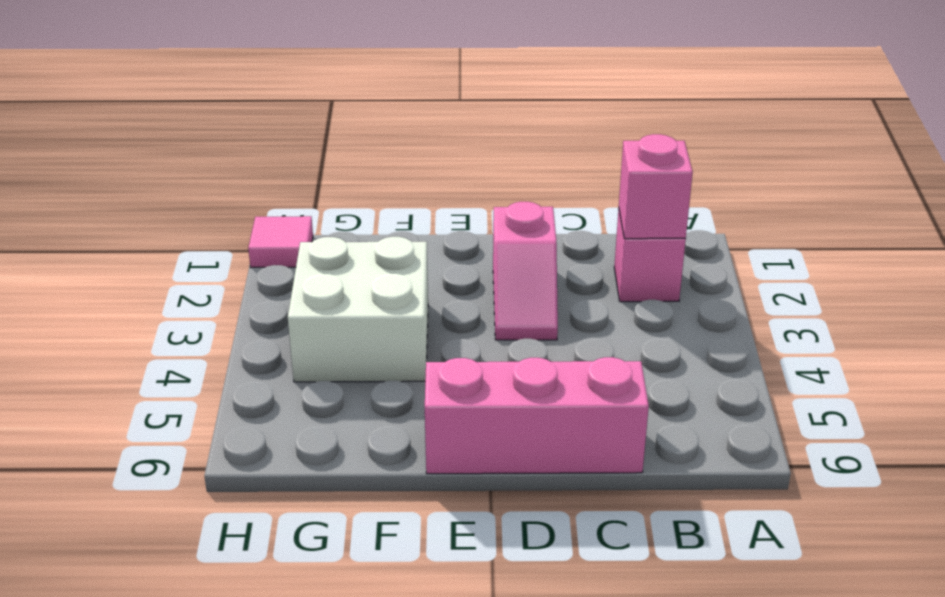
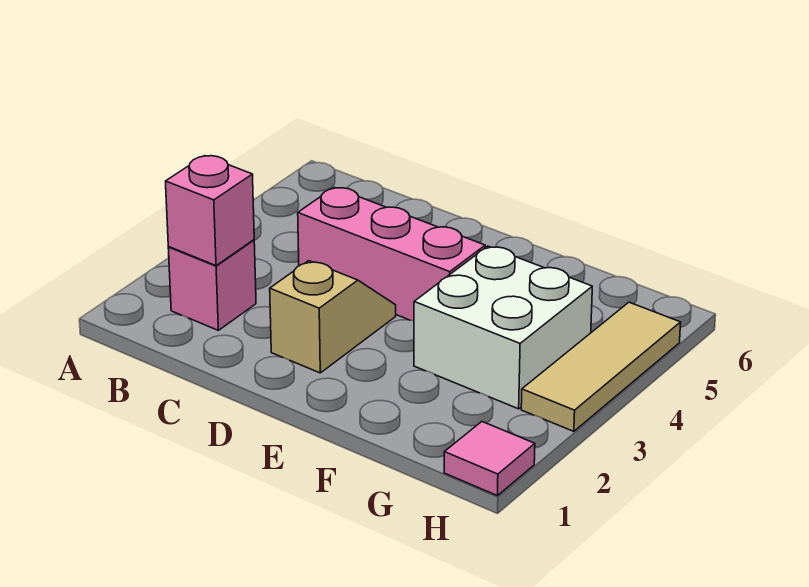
pink brick C6:E6 level 1 -> pink brick C4:E4 level 1
pink slope D2:D3 level 1 top 2 -> tan slope D2:D3 level 1 top 2
none -> tan tile H3:H5 level 1

